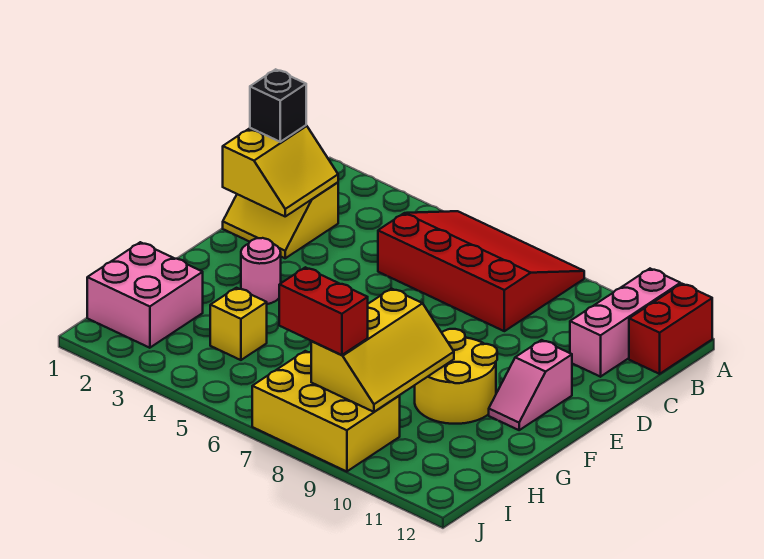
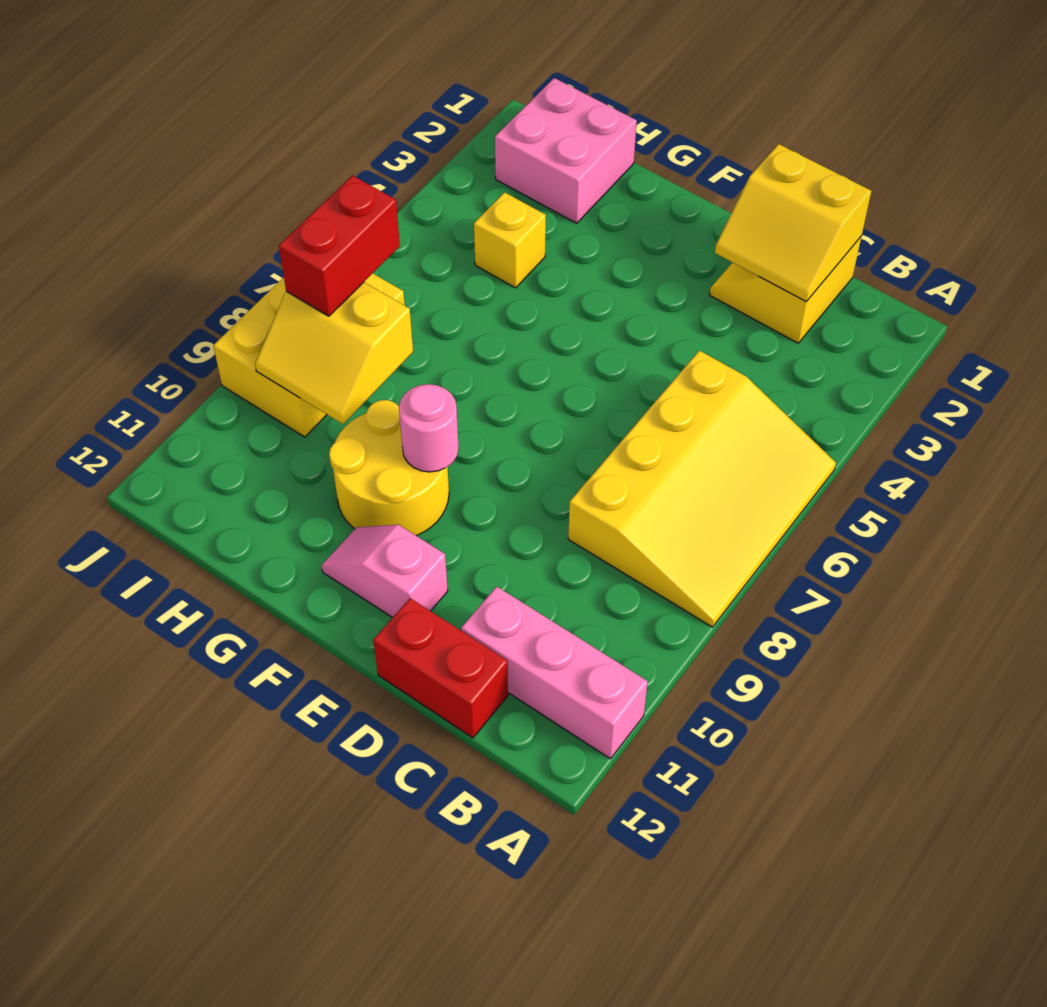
red slope A5:C8 level 1 top C -> yellow slope A5:C8 level 1 top C
red brick A12:B12 level 1 -> red brick C12:D12 level 1
black brick C1 level 3 -> none
pink round brick F3 level 1 -> pink round brick F9 level 2
yellow slope G8:I9 level 2 top 8 -> yellow slope H8:I9 level 2 top 8

